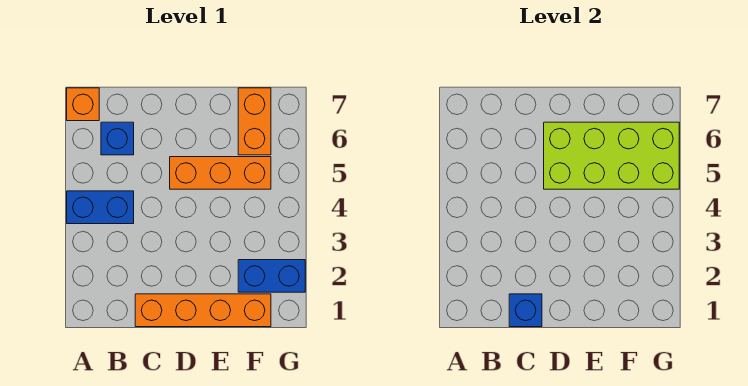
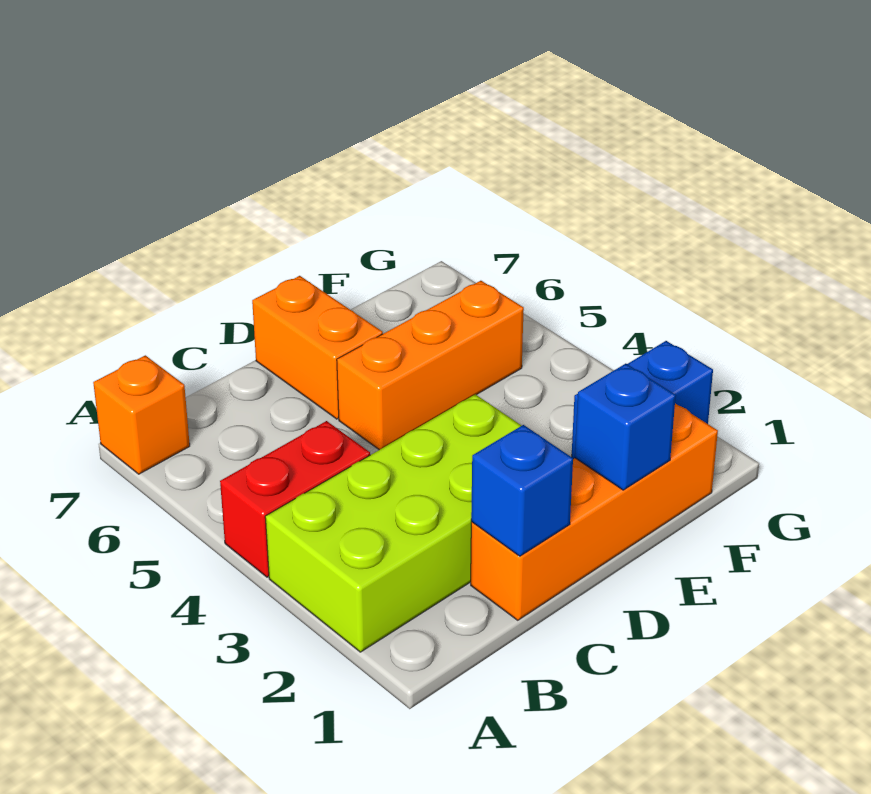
blue brick A4:B4 level 1 -> red brick A4:B4 level 1
blue brick B6 level 1 -> blue brick E1 level 2
lime brick D5:G6 level 2 -> lime brick A2:D3 level 1
orange brick F6:F7 level 1 -> orange brick D6:D7 level 1

